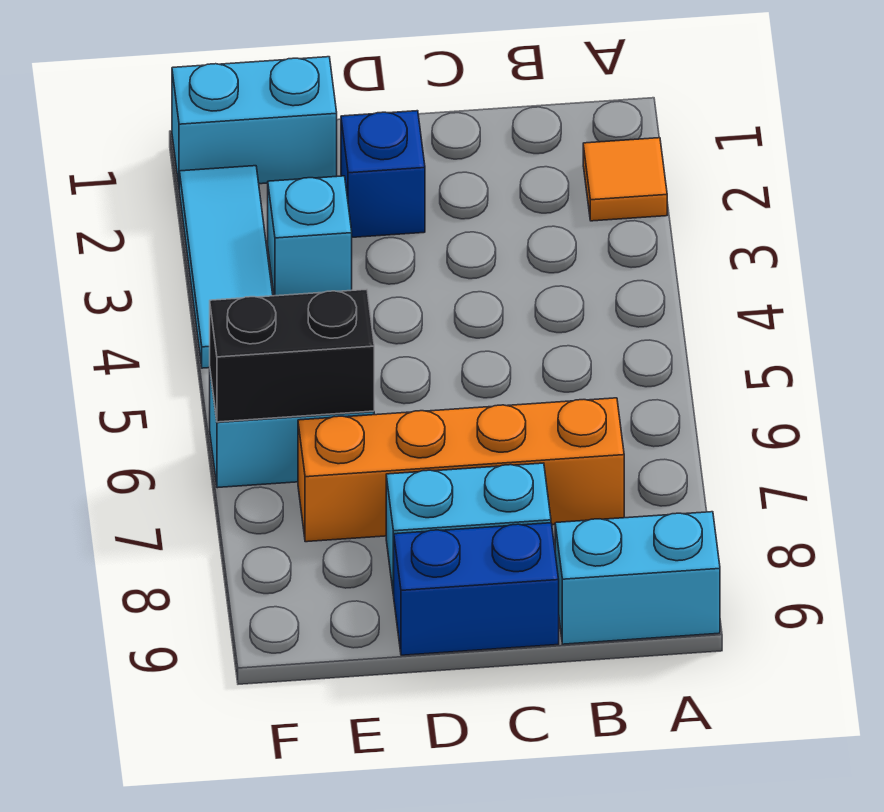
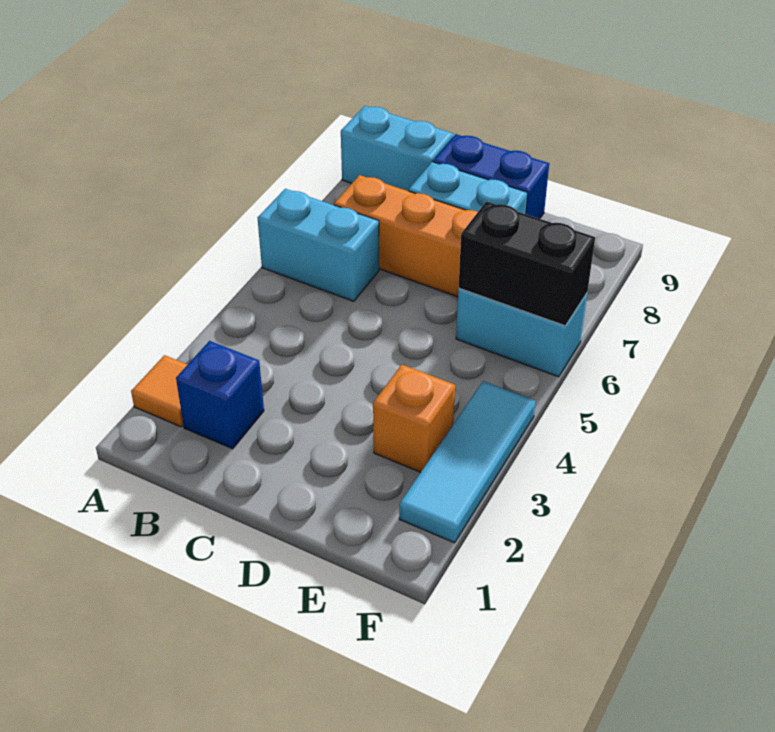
blue brick D2 level 1 -> blue brick B2 level 1
cyan brick E1:F1 level 1 -> cyan brick A6:B6 level 1
cyan brick E3 level 1 -> orange brick E3 level 1

